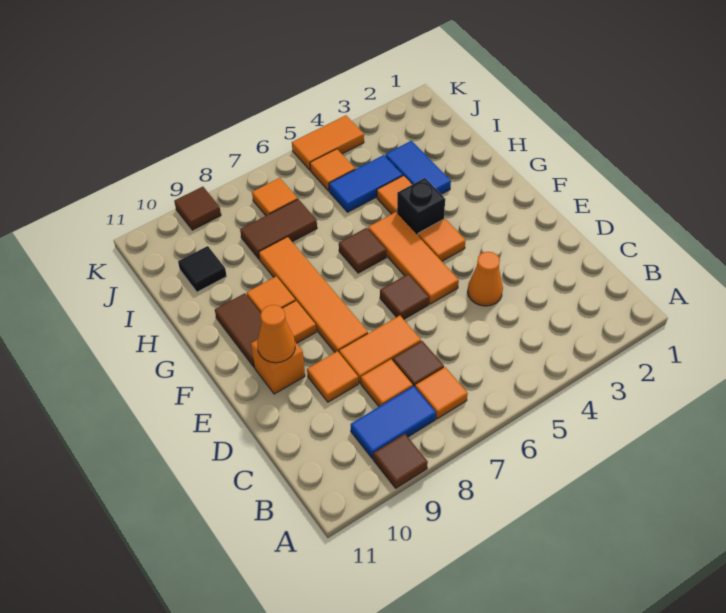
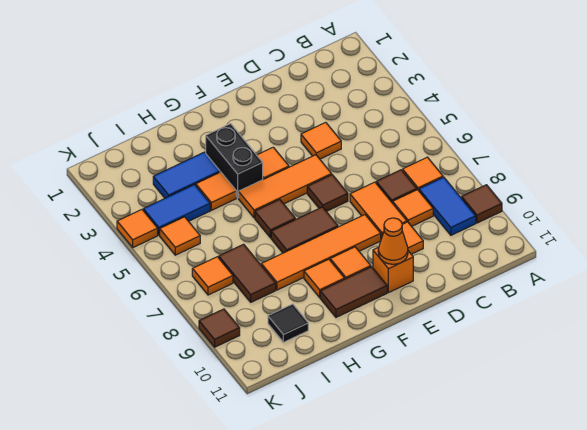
orange cone D4 level 1 -> orange tile D4 level 1
none -> brown tile F7:G7 level 1
black brick G4 level 1 -> black brick G3:G4 level 1
blue tile I4:I5 level 1 -> blue tile I4:J4 level 1
orange tile K4:K5 level 1 -> orange tile K4 level 1

